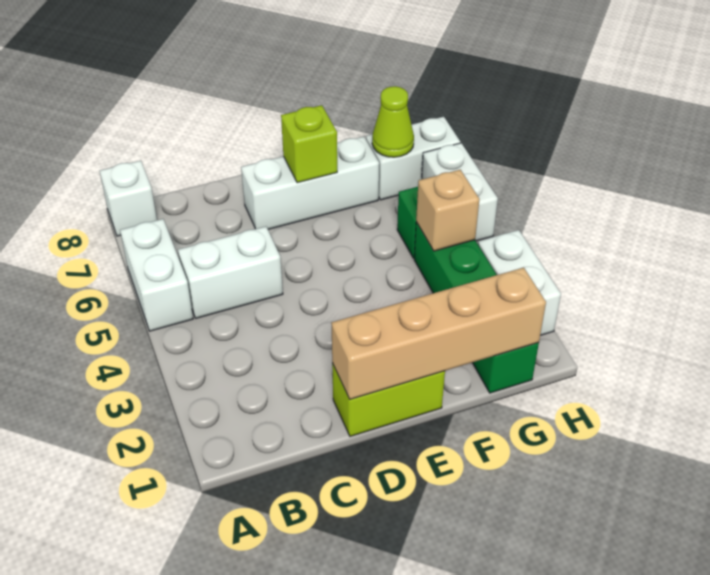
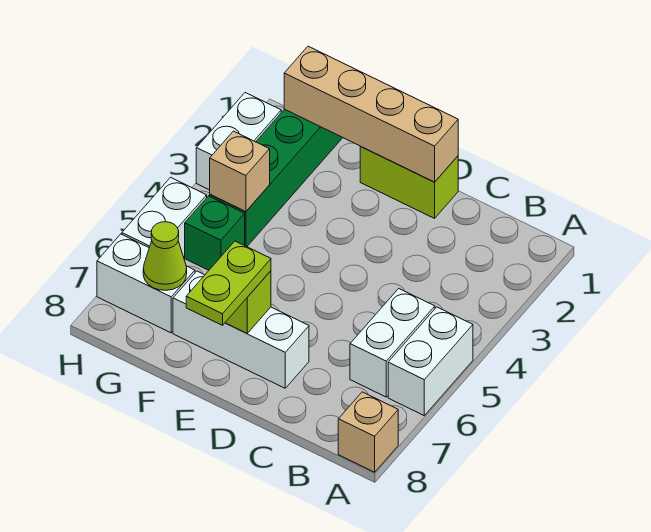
white brick A8 level 1 -> tan brick A8 level 1
white brick B5:C5 level 1 -> white brick B5:B6 level 1
none -> lime plate E7:E8 level 3

